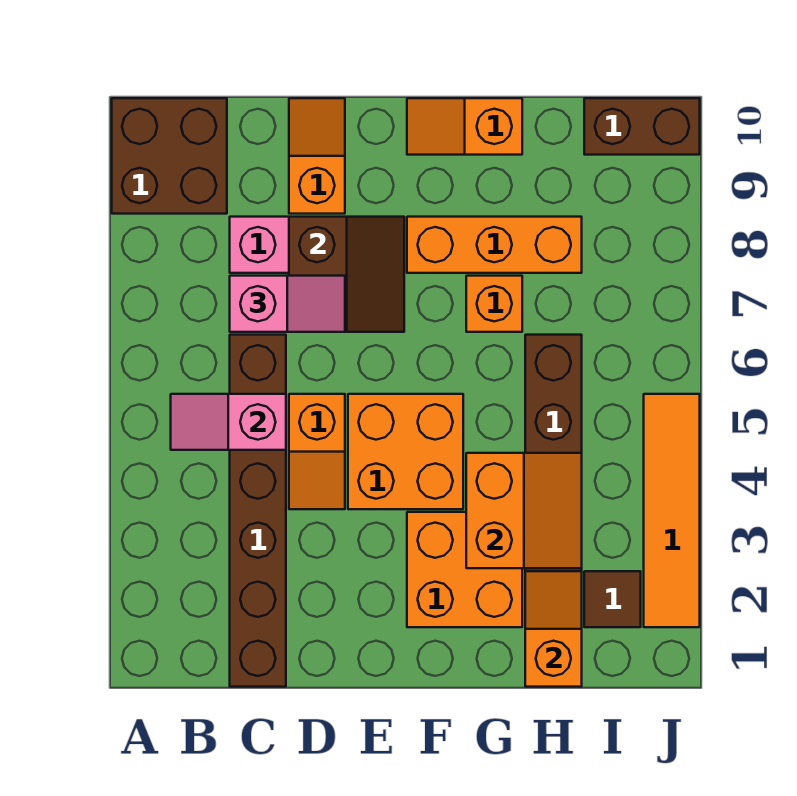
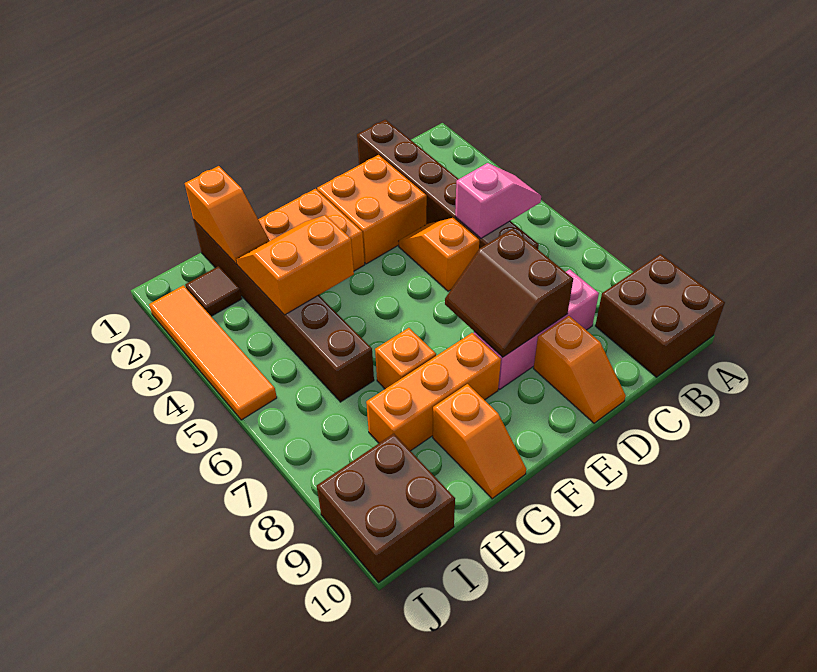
pink slope C7:D7 level 3 top C -> none
orange brick E4:F5 level 1 -> orange brick D2:E3 level 1
orange slope F10:G10 level 1 top G -> orange slope G9:G10 level 1 top 9
orange slope G3:H4 level 2 top G -> orange slope G3:H4 level 2 top 4
brown brick I10:J10 level 1 -> brown brick I9:J10 level 1

